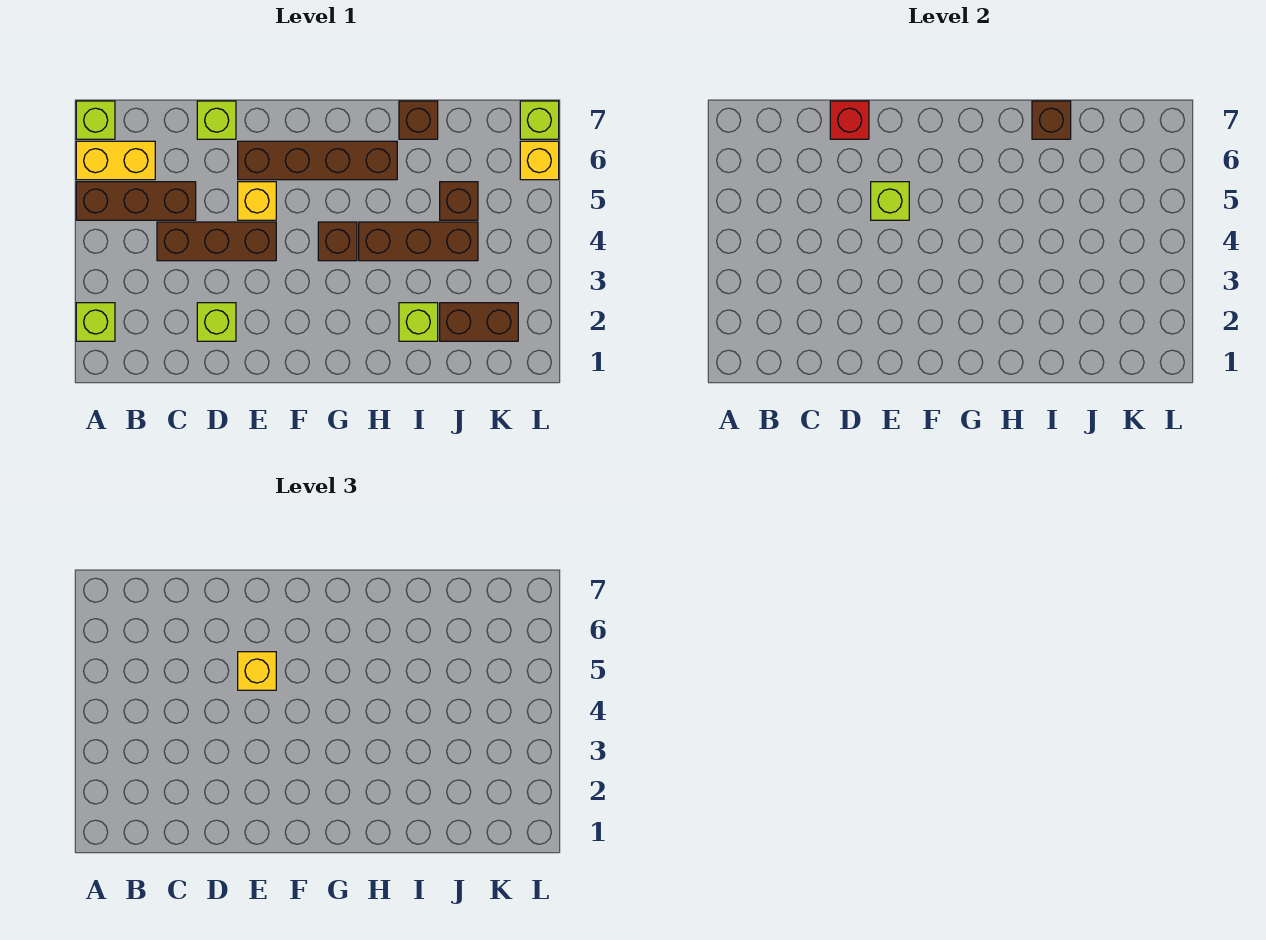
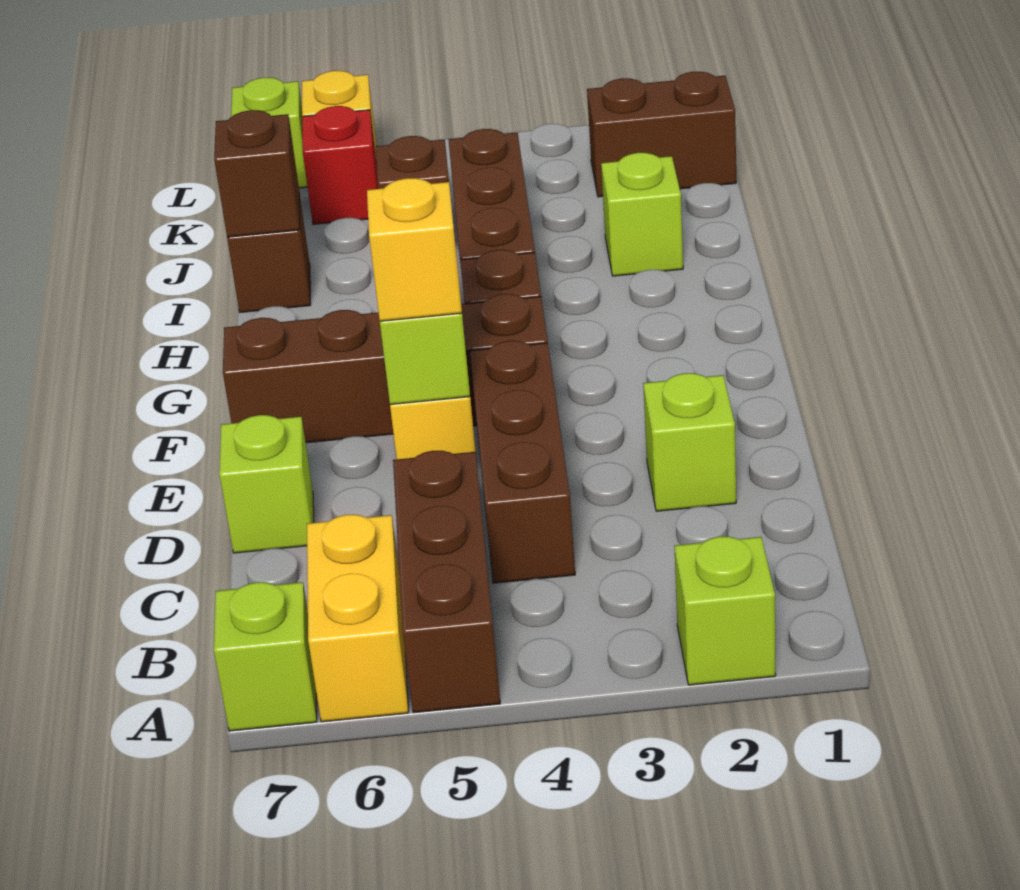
red brick D7 level 2 -> red brick K6 level 1
brown brick E6:H6 level 1 -> brown brick F4:F7 level 1
brown brick J2:K2 level 1 -> brown brick K1:K2 level 1

